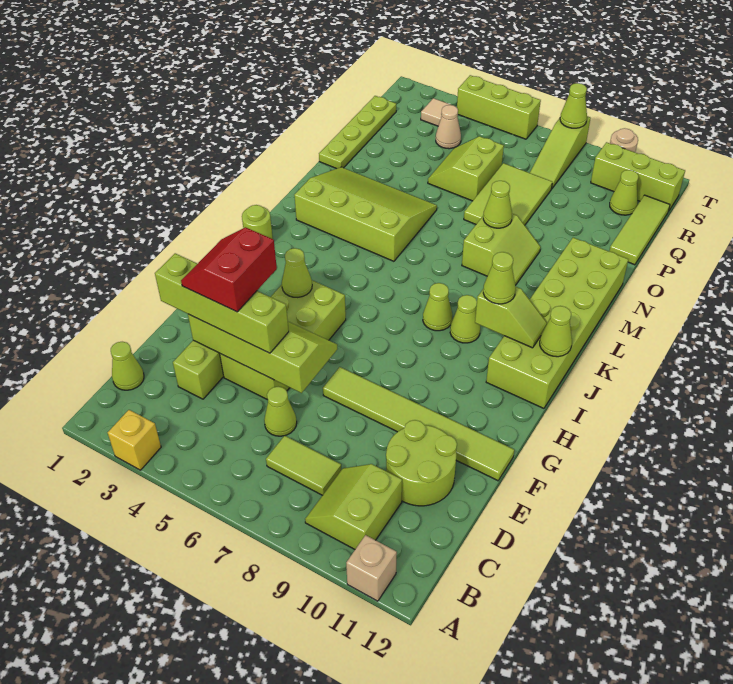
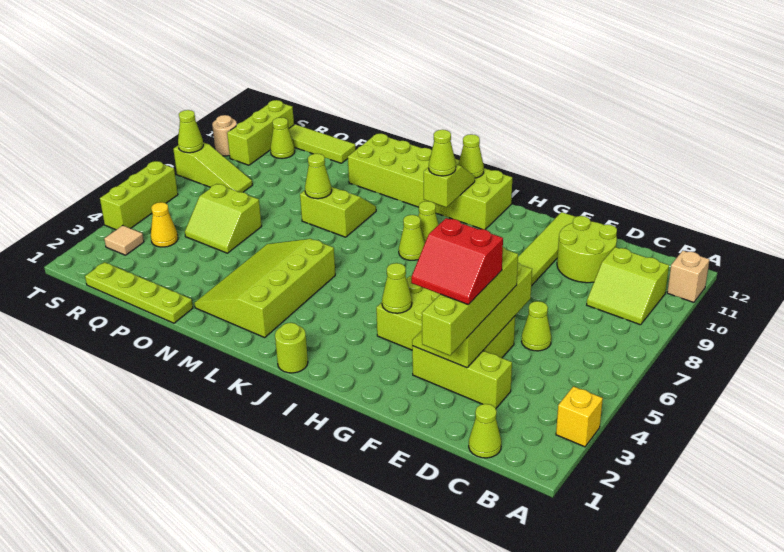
lime tile C7:C8 level 1 -> none
lime tile O7:Q8 level 1 -> none
tan cone R4 level 1 -> yellow cone R4 level 1

